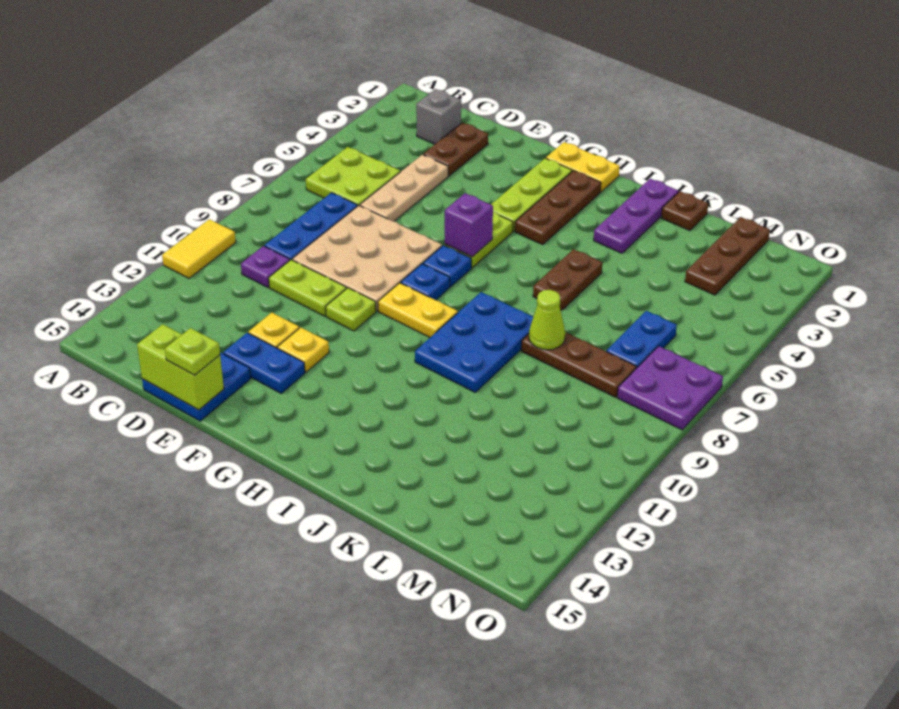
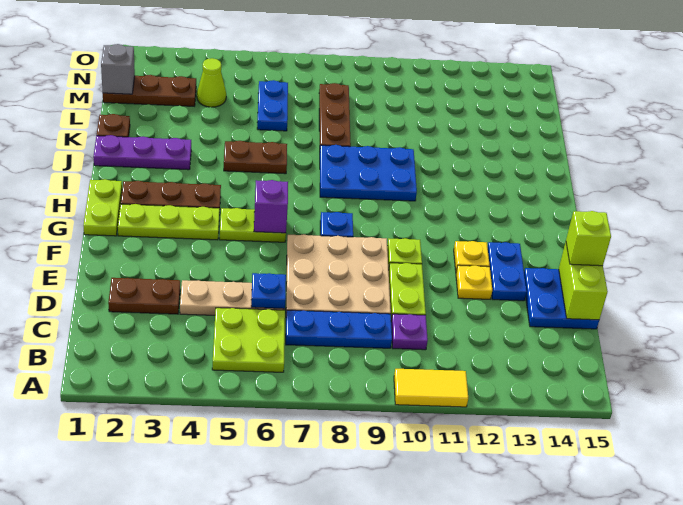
grey brick C2 level 1 -> grey brick M1 level 2
lime plate E15 level 3 -> lime brick E15 level 3
yellow plate G1:H1 level 1 -> lime plate G1:H1 level 1
blue plate G7 level 1 -> blue plate D6 level 2
yellow plate G9:H9 level 1 -> none
lime cone K8 level 2 -> lime cone M4 level 1
blue plate M6:M7 level 1 -> blue plate L6:M6 level 1
purple plate N7:O8 level 1 -> none

